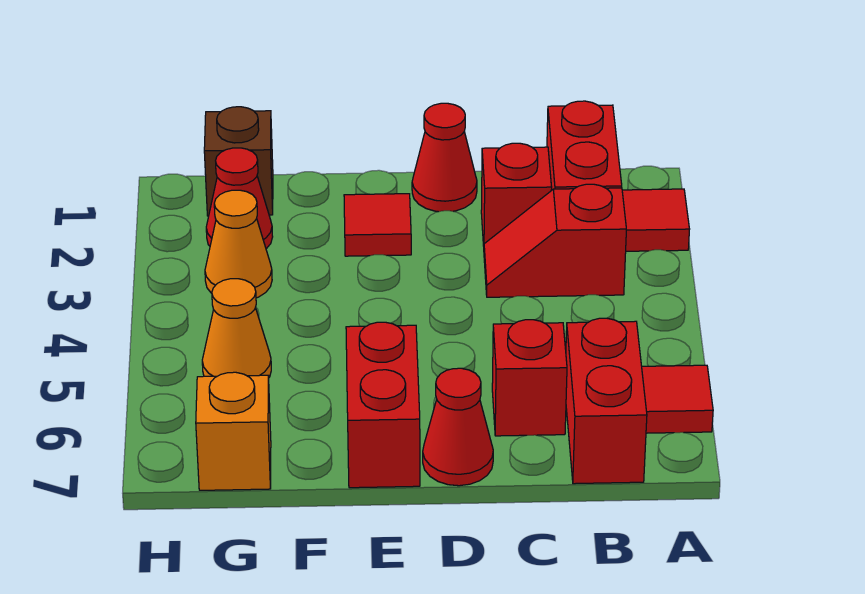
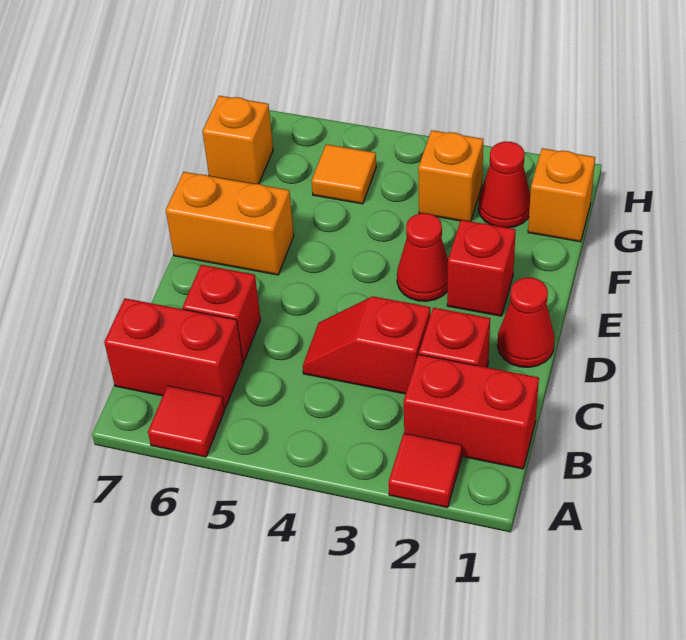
red slope B3:C3 level 1 top B -> red slope C3:C4 level 1 top 3
red cone D7 level 1 -> red cone E3 level 1
red tile E2 level 1 -> red brick E2 level 1
red brick E6:E7 level 1 -> orange brick E6:E7 level 1
brown brick G1 level 1 -> orange brick G1 level 1
orange cone G3 level 1 -> orange brick G3 level 1
orange cone G5 level 1 -> orange tile G5 level 1

